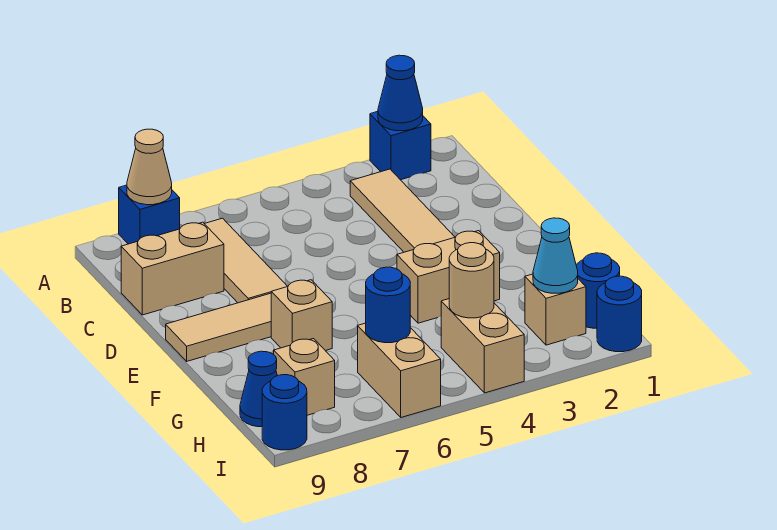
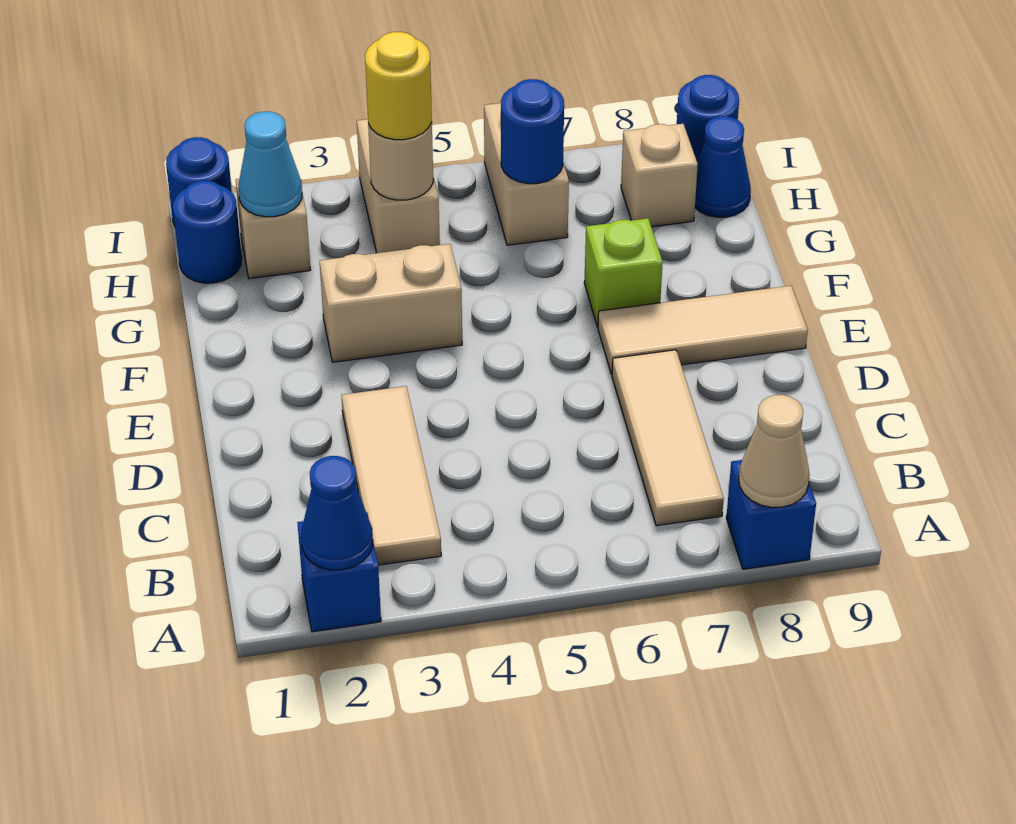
tan brick C8:C9 level 1 -> none
tan brick F7 level 1 -> lime brick F7 level 1
none -> yellow round brick H4 level 3

